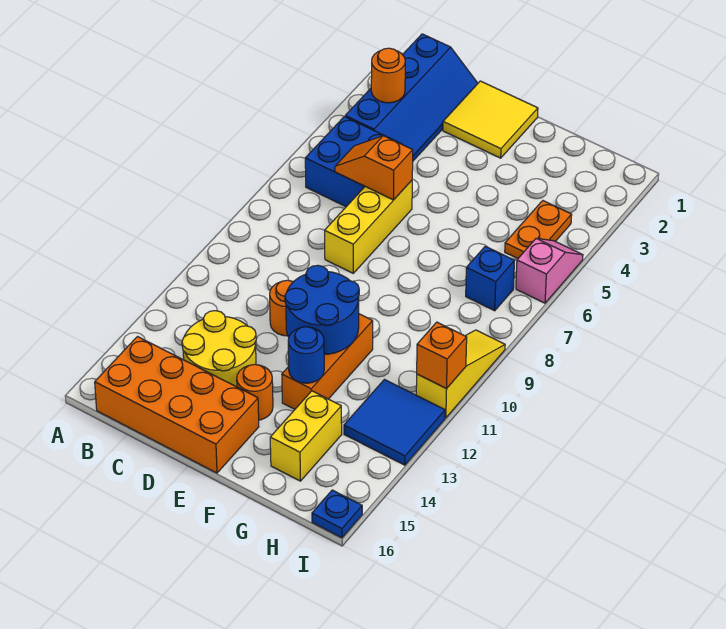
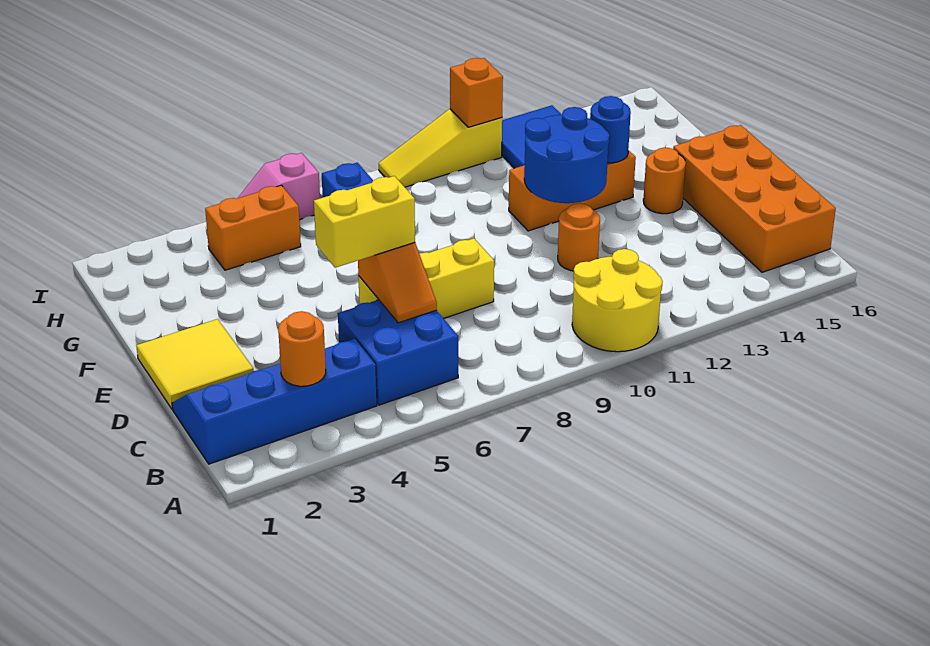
yellow round brick C13:D14 level 1 -> yellow round brick A10:B11 level 1
yellow brick G14:G15 level 1 -> yellow brick D5:D6 level 3
orange plate H4:H5 level 1 -> orange brick H4:H5 level 1
blue plate I16 level 1 -> none

